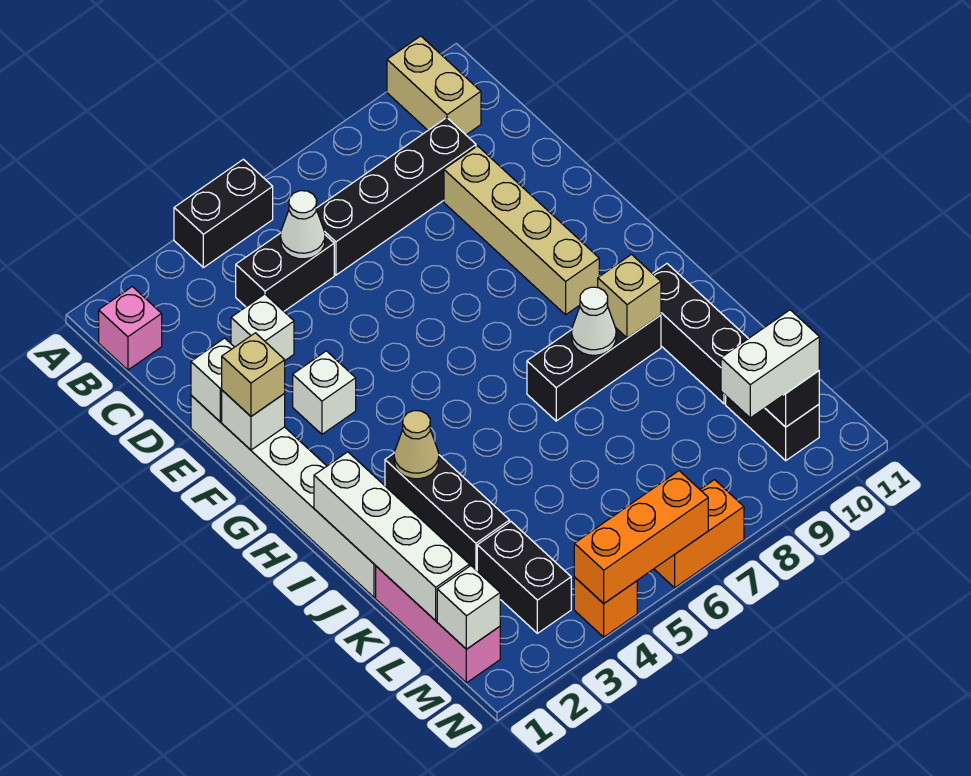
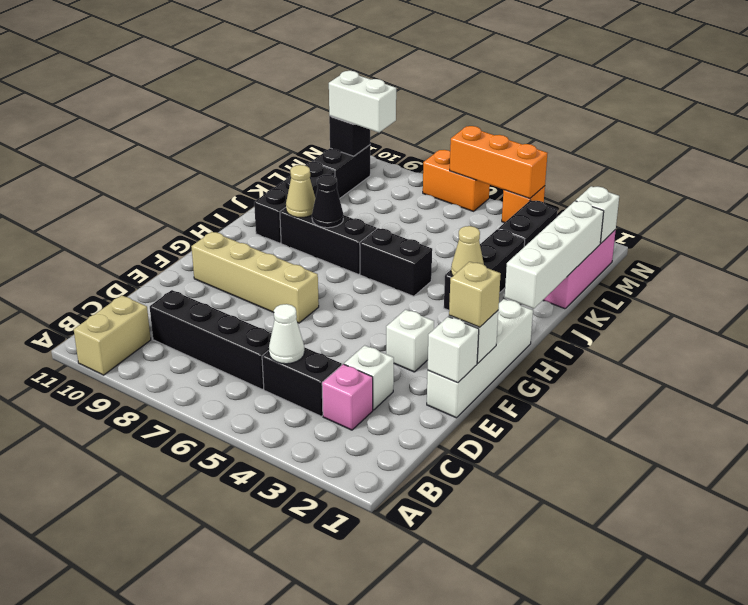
black brick A4:A5 level 1 -> black brick I5:I6 level 1
pink brick B1 level 1 -> pink brick C3 level 1
tan brick D9:G9 level 1 -> tan brick F7:F10 level 1
white brick E1:J1 level 1 -> white brick E1:H1 level 1
white cone I8 level 2 -> black cone I8 level 2
tan brick I9 level 2 -> tan cone I9 level 2

